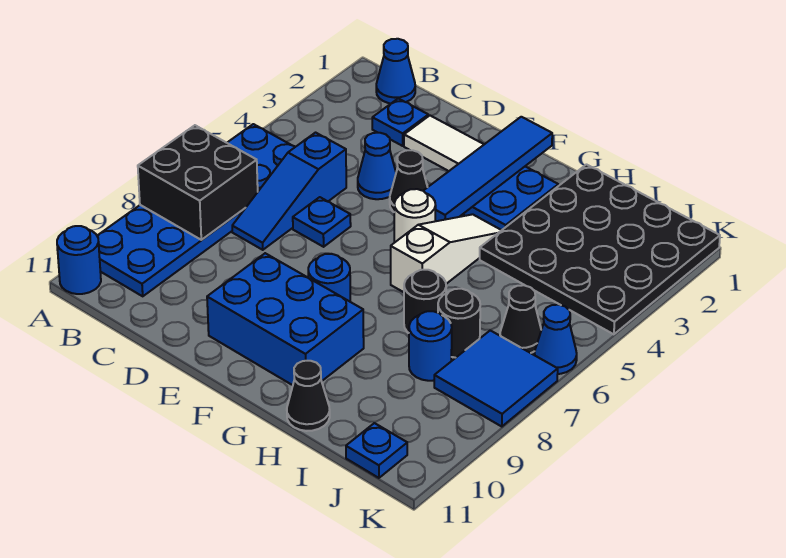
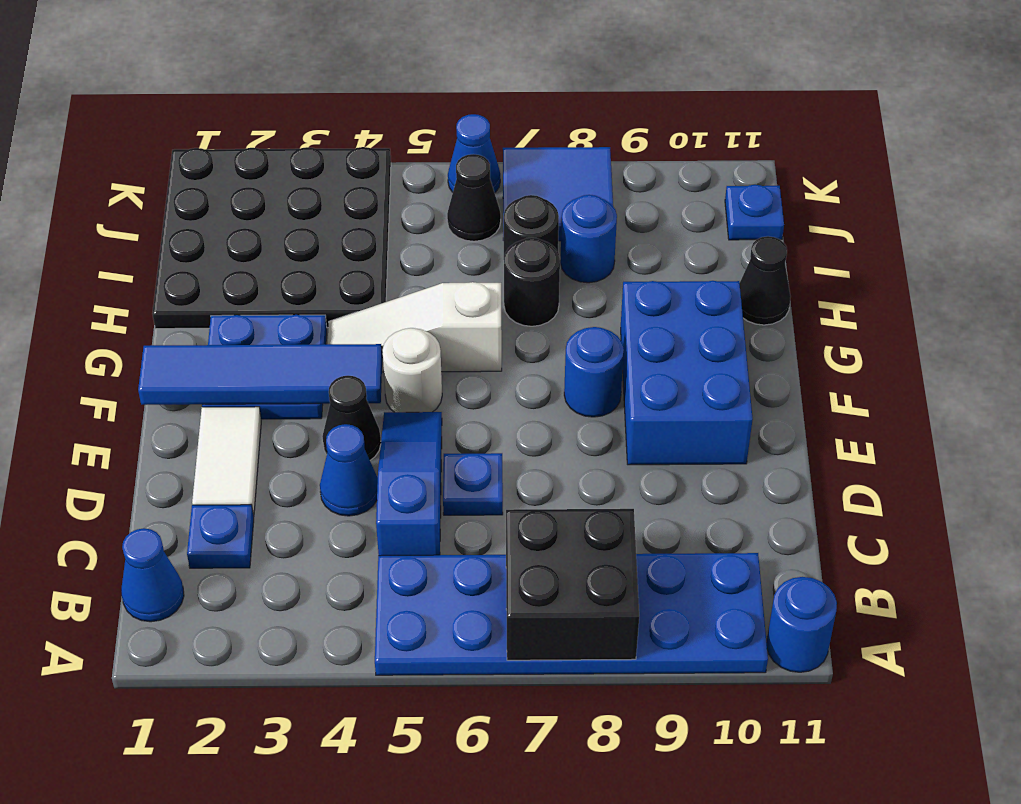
blue slope C5:C7 level 1 top 5 -> blue slope C5:E5 level 1 top C

